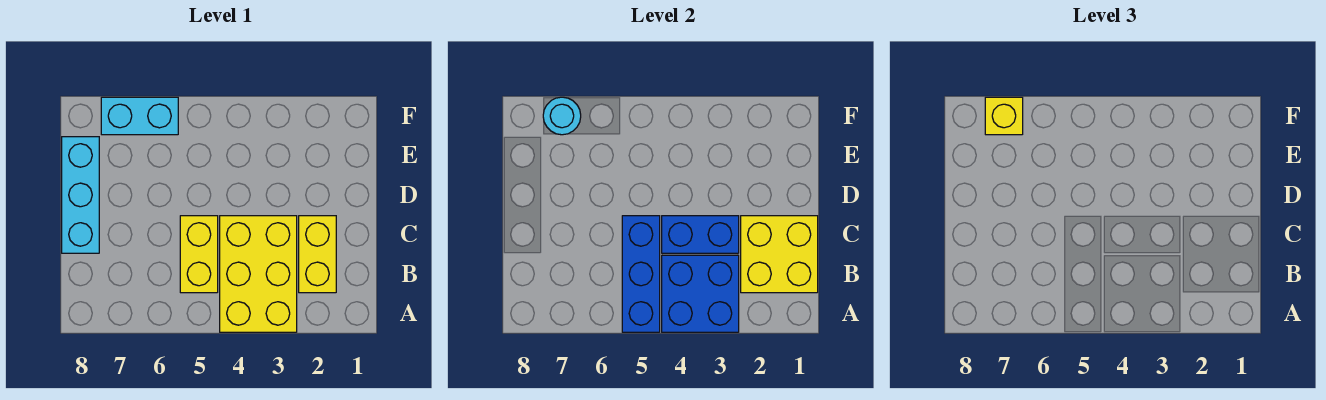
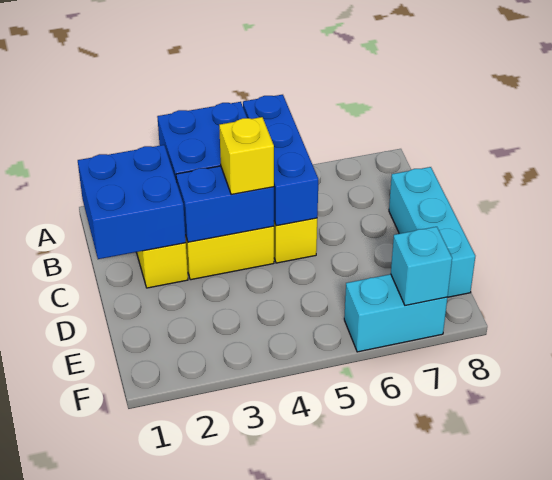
yellow brick B1:C2 level 2 -> blue brick B1:C2 level 2
cyan round brick F7 level 2 -> cyan brick F7 level 2
yellow brick F7 level 3 -> yellow brick C4 level 3

